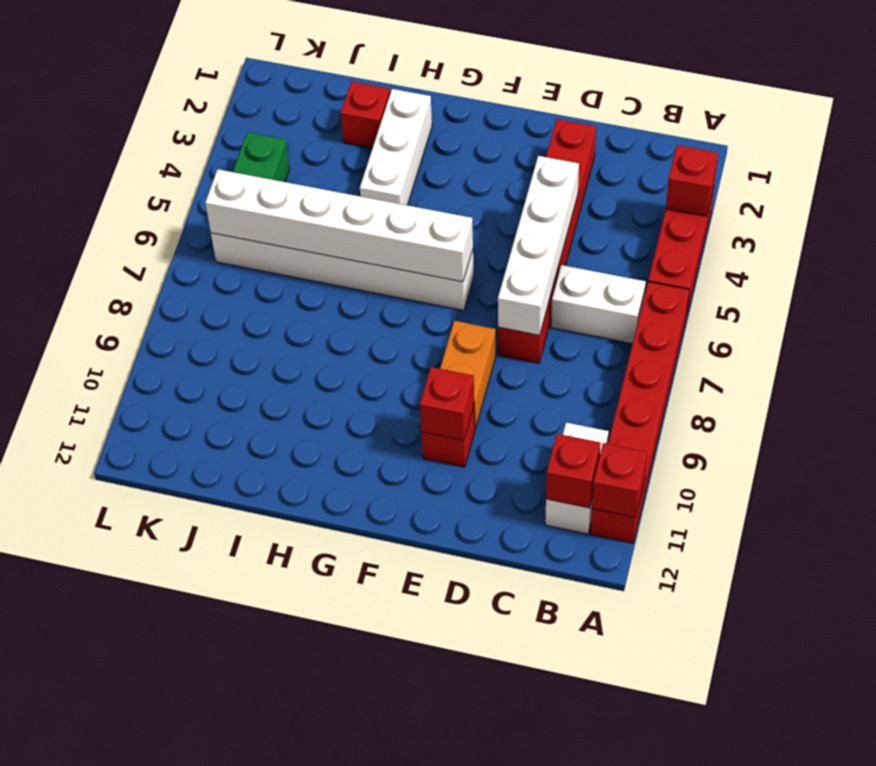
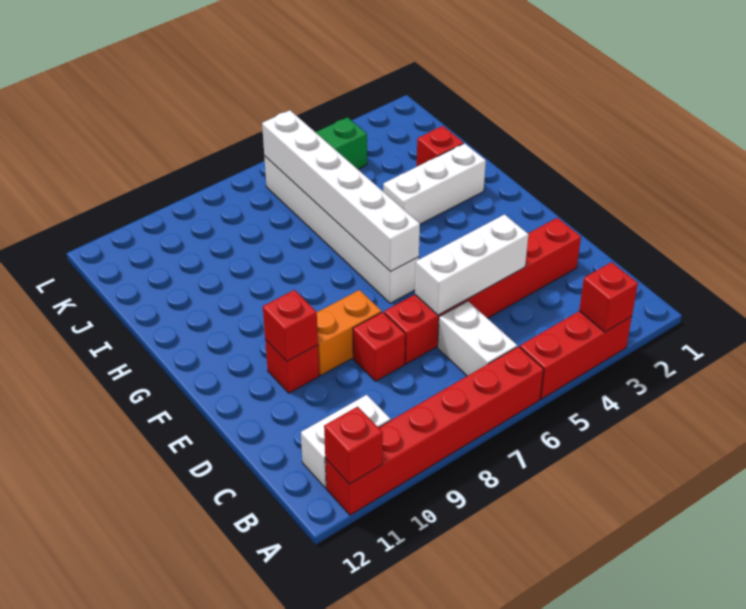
red brick B11 level 2 -> red brick D8 level 1
white brick D4:D7 level 2 -> white brick D4:D6 level 2

